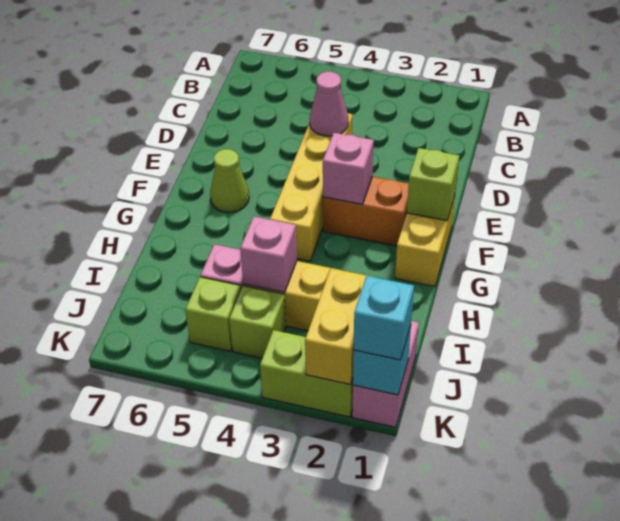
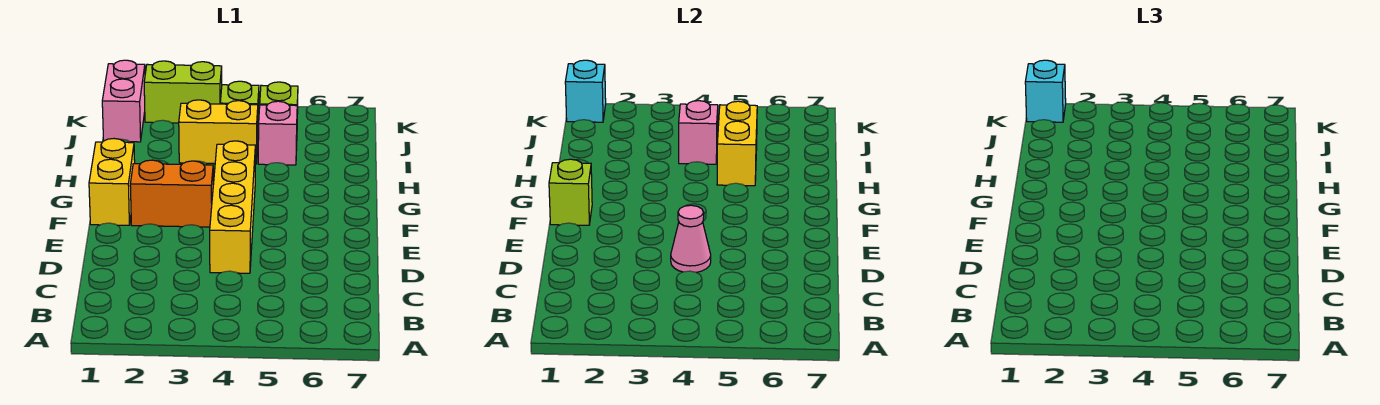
pink brick F3 level 2 -> none
lime cone F6 level 1 -> none
yellow brick J2:K2 level 2 -> yellow brick H5:I5 level 2

